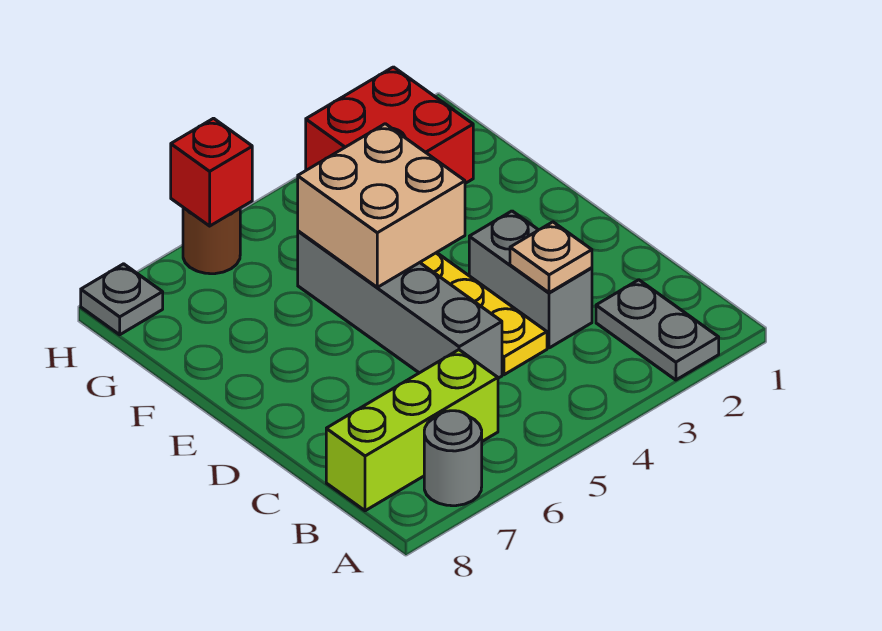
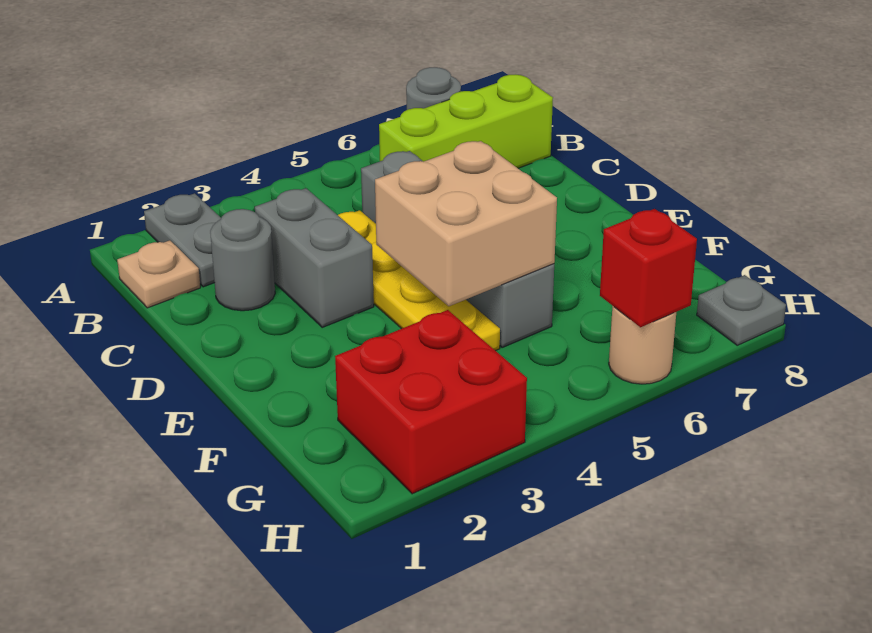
none -> grey round brick C2 level 1
tan plate C3 level 2 -> tan plate B1 level 1
brown round brick H6 level 1 -> tan round brick H6 level 1

